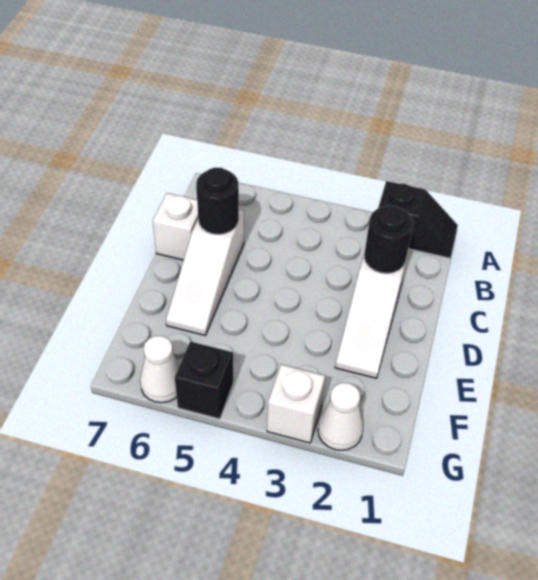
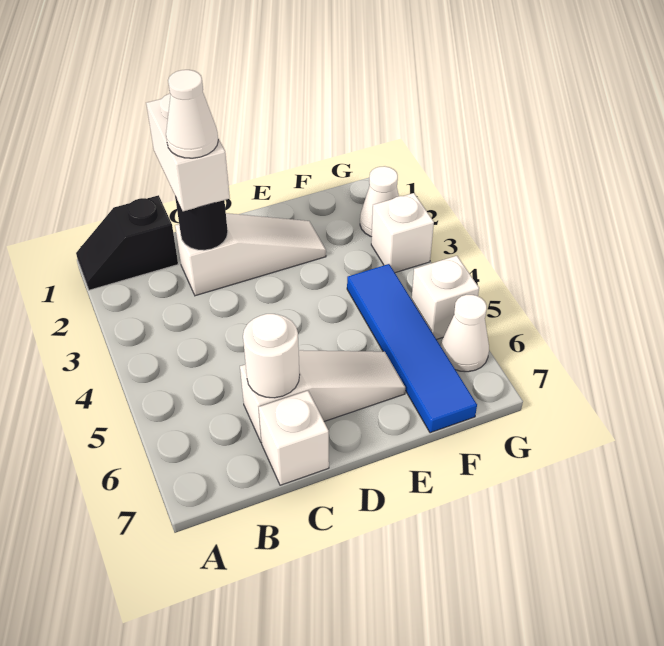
black slope A1:A2 level 1 top 2 -> black slope A1:B1 level 1 top B
none -> white brick C1:C2 level 3
none -> white cone C2 level 4
black round brick C6 level 2 -> white round brick C6 level 2
none -> blue tile F4:F7 level 1
black brick G5 level 1 -> white brick G5 level 1

